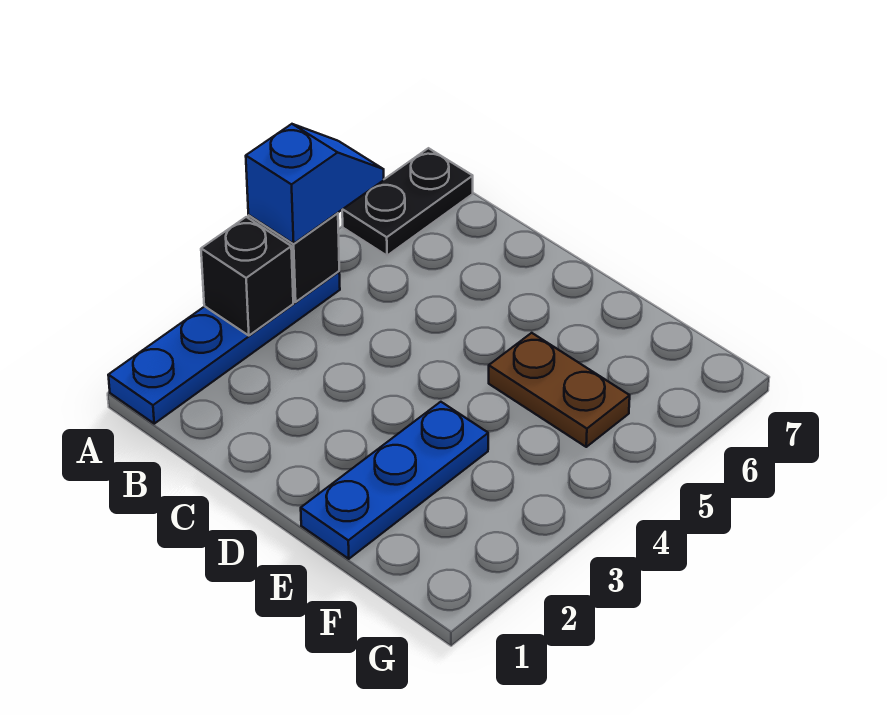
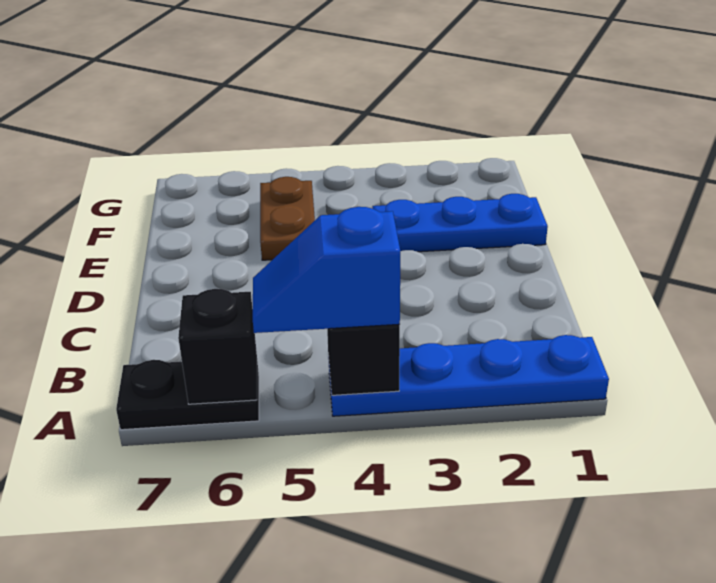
black brick A3 level 2 -> black brick A6 level 2

